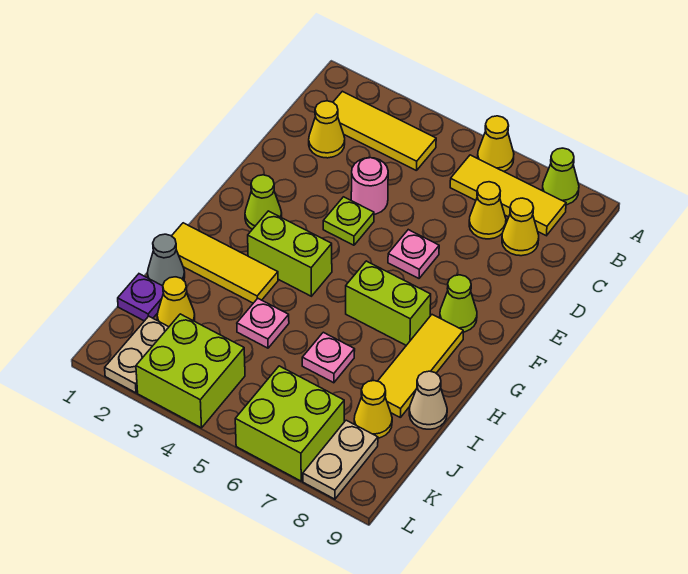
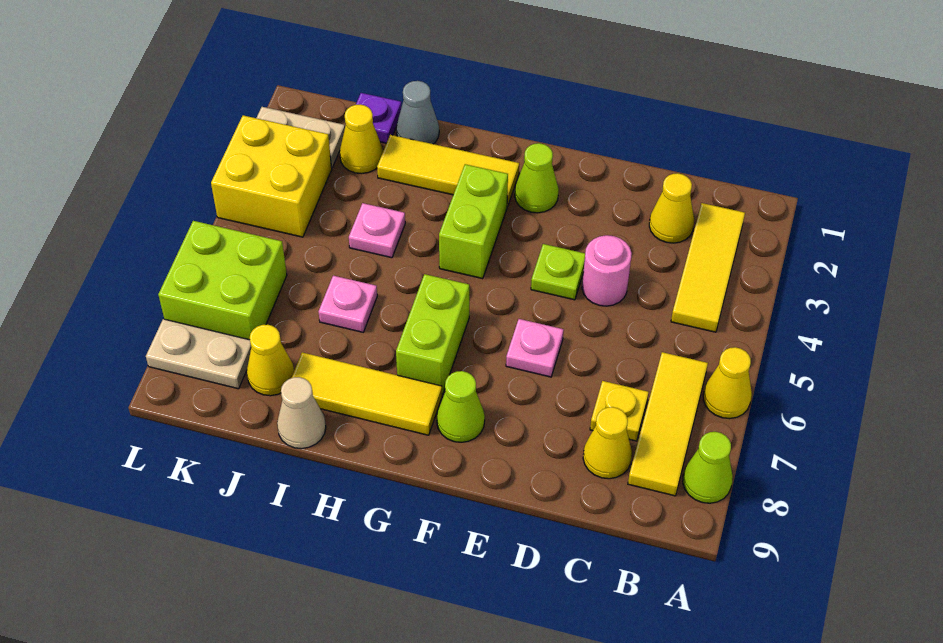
yellow cone C7 level 1 -> yellow plate C7 level 1
yellow tile H1:H3 level 1 -> yellow tile G2:I2 level 1
lime brick K3:L4 level 1 -> yellow brick K3:L4 level 1

